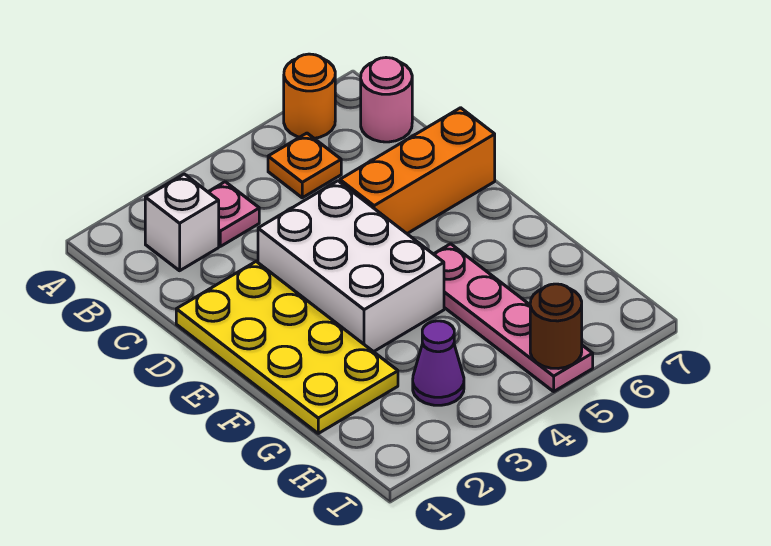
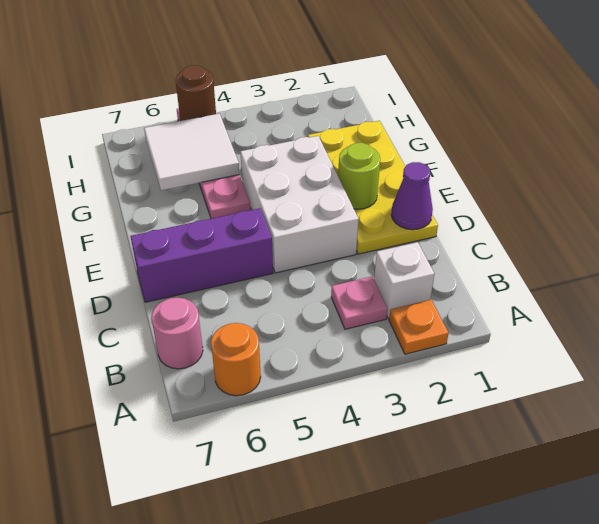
orange plate B5 level 1 -> orange plate A2 level 1
orange brick D5:D7 level 1 -> purple brick D5:D7 level 1
none -> lime round brick E2 level 2
none -> white tile G5:H6 level 2
purple cone H3 level 1 -> purple cone D1 level 2

